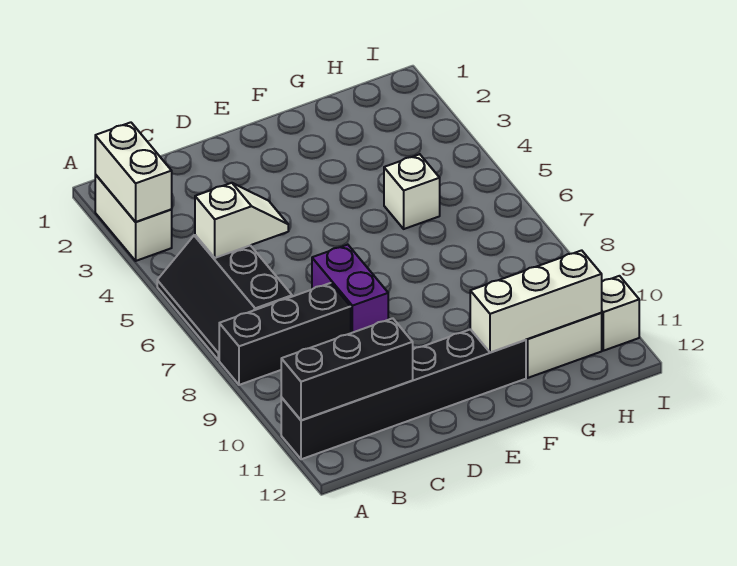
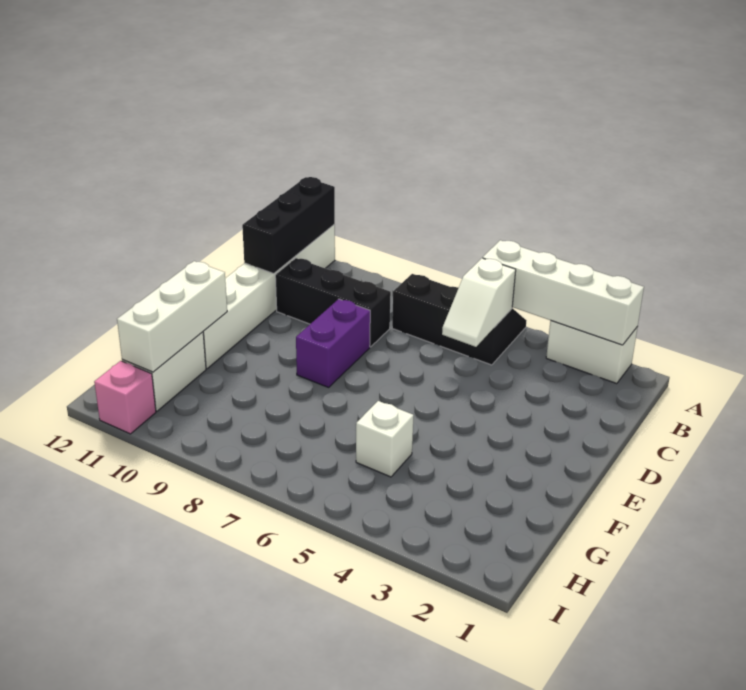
white brick A2:A3 level 2 -> white brick A2:A5 level 2
black brick A8:C8 level 1 -> black brick C8:C10 level 1
black brick A11:F11 level 1 -> white brick A11:F11 level 1
purple brick D7:D8 level 1 -> purple brick D8:E8 level 1
white brick I11 level 1 -> pink brick I11 level 1

